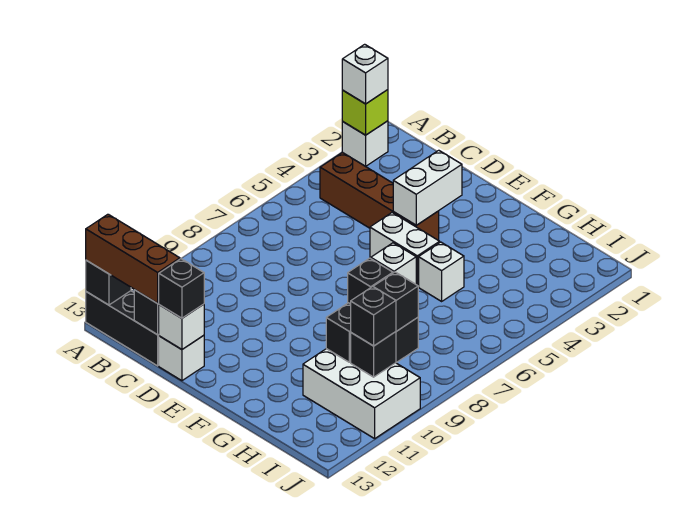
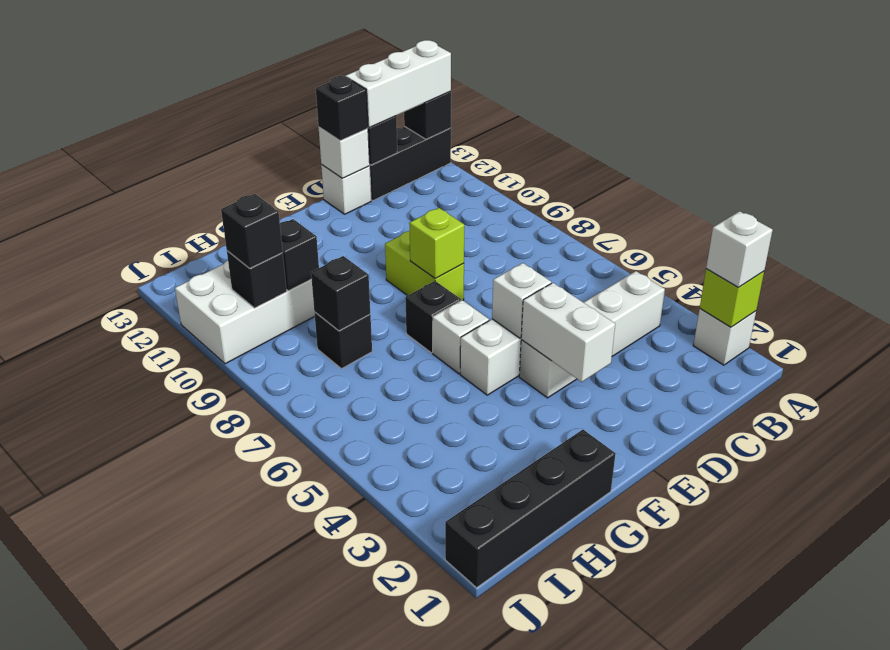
brown brick A13:C13 level 3 -> white brick A13:C13 level 3
brown brick B4:E4 level 1 -> white brick B4:E4 level 1
none -> lime brick E8:E9 level 1
none -> lime brick E8 level 2
none -> black brick G1:J1 level 1
white brick G5 level 1 -> white brick E5 level 2

